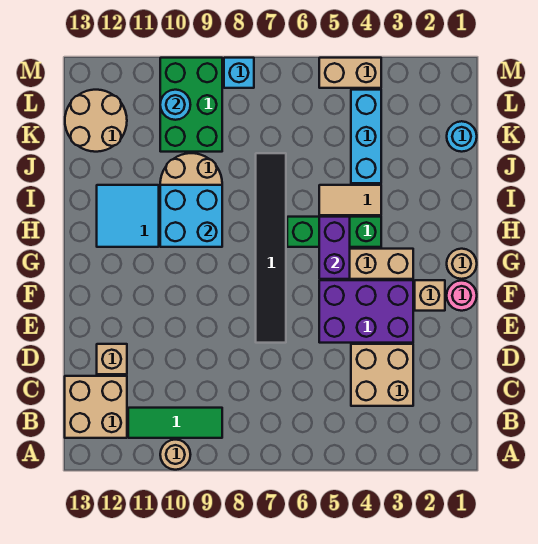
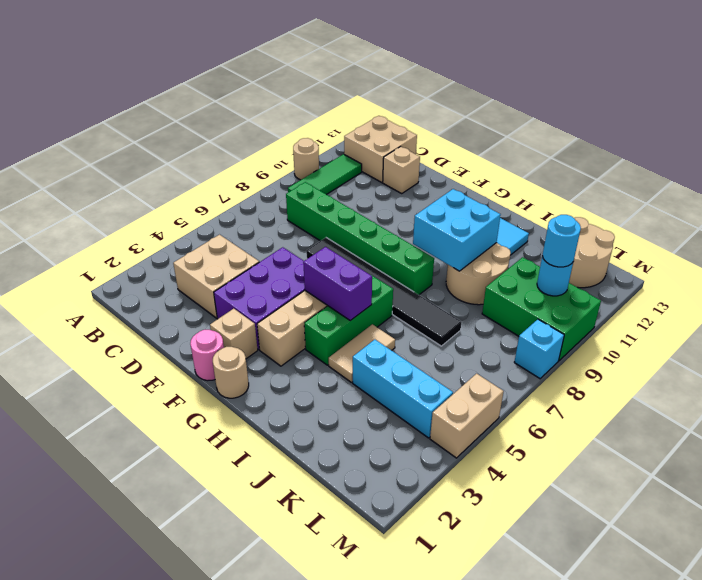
none -> green brick C8:H8 level 1
cyan round brick K1 level 1 -> cyan round brick L10 level 3

